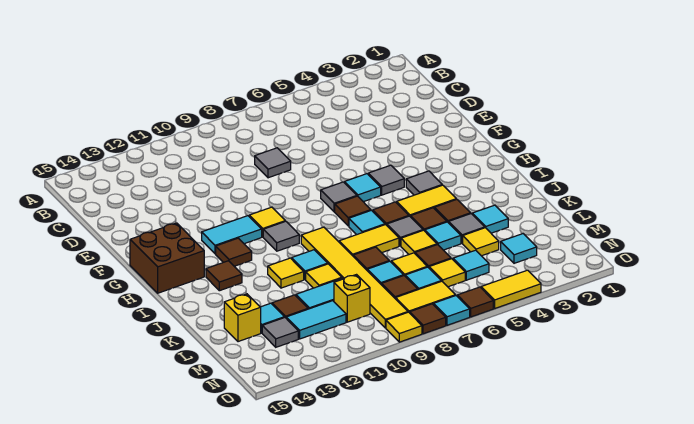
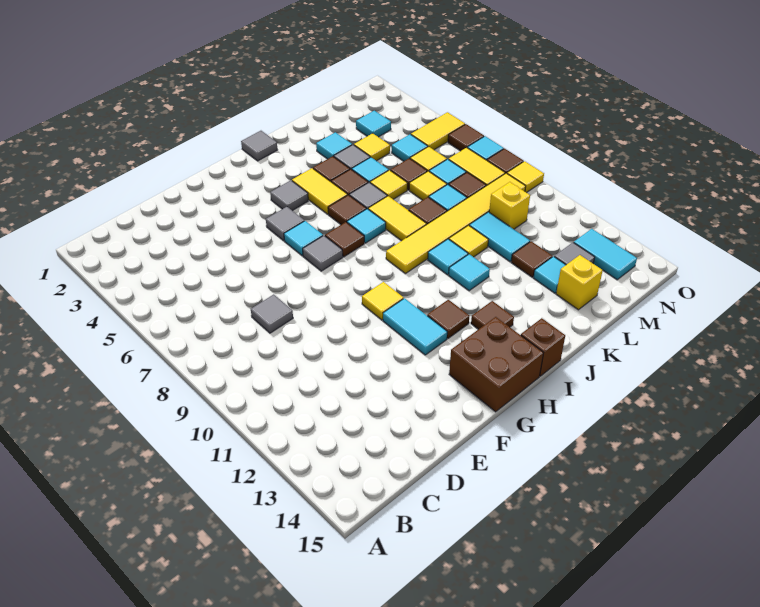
grey tile H10 level 1 -> grey tile I1 level 1
none -> brown brick I15 level 1
yellow tile J11 level 1 -> cyan tile J11 level 1
cyan tile M11:M12 level 1 -> cyan tile N13:N14 level 1
yellow tile O4:O5 level 1 -> yellow tile N5:O5 level 1

